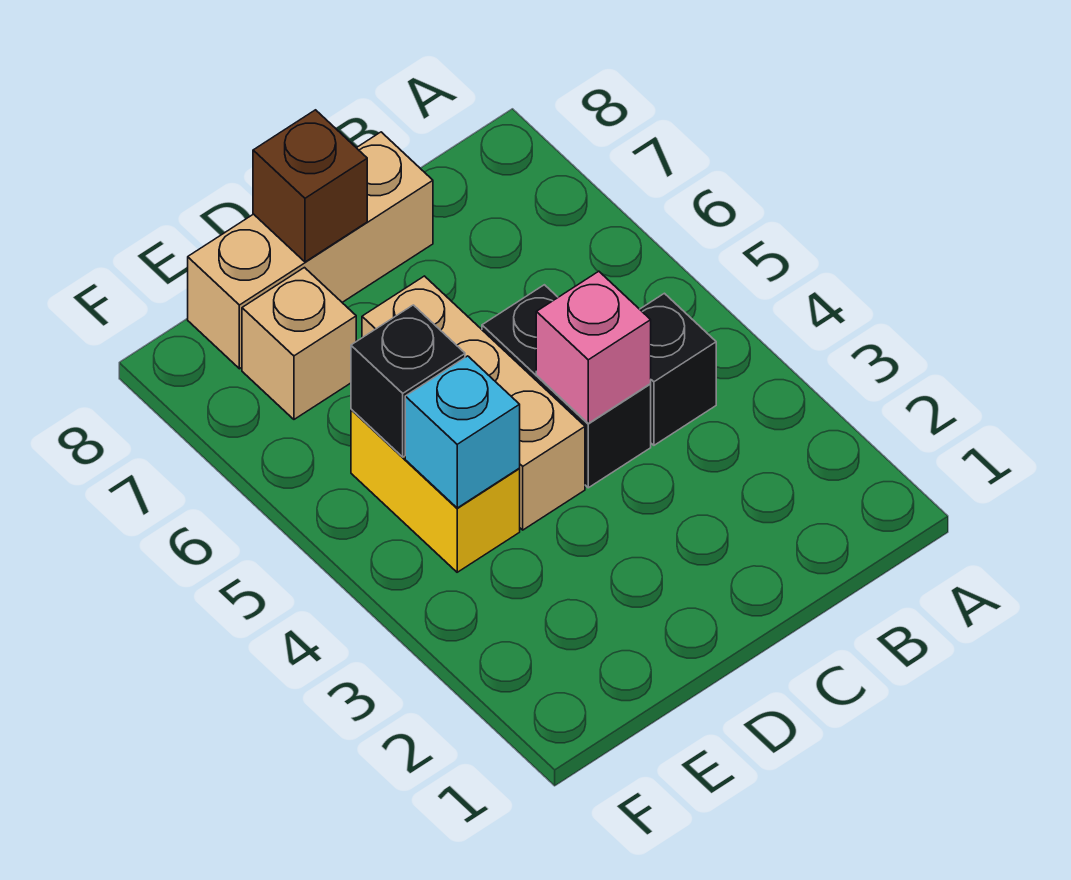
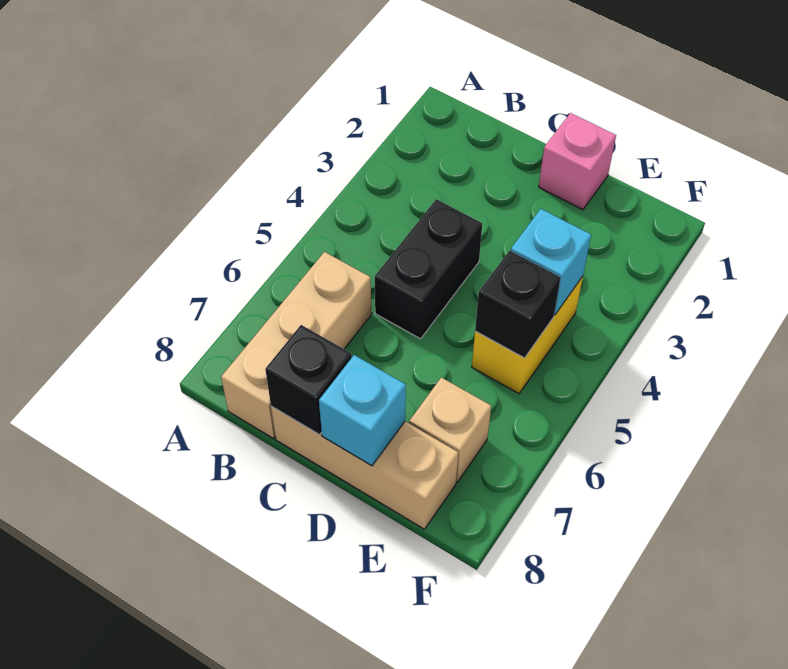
black brick B4 level 1 -> black brick C8 level 2
pink brick C4 level 2 -> pink brick D1 level 1
tan brick D4:D6 level 1 -> tan brick B6:B8 level 1
brown brick D8 level 2 -> cyan brick D8 level 2

